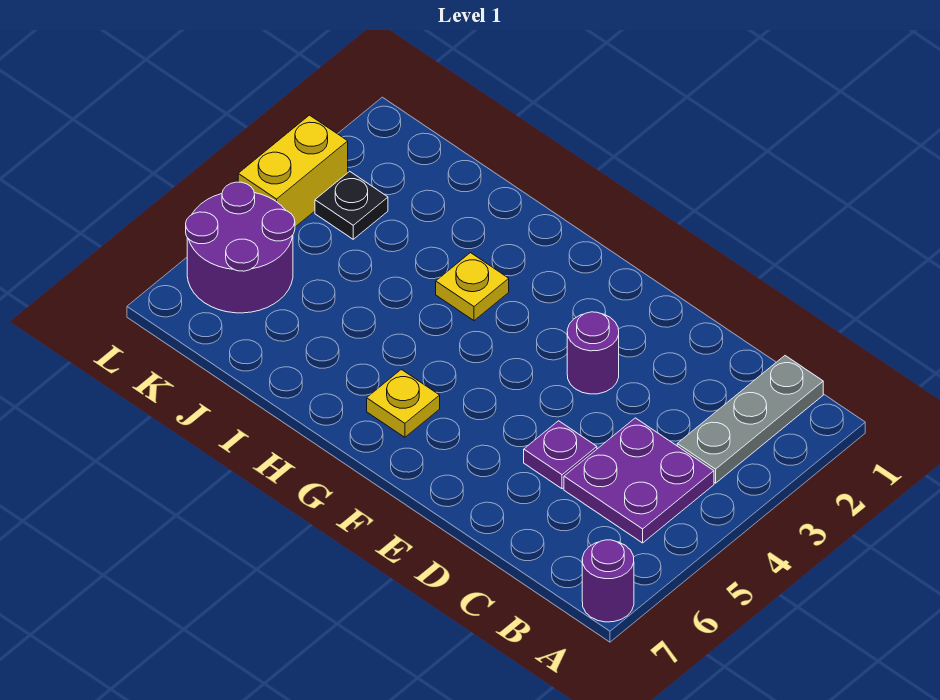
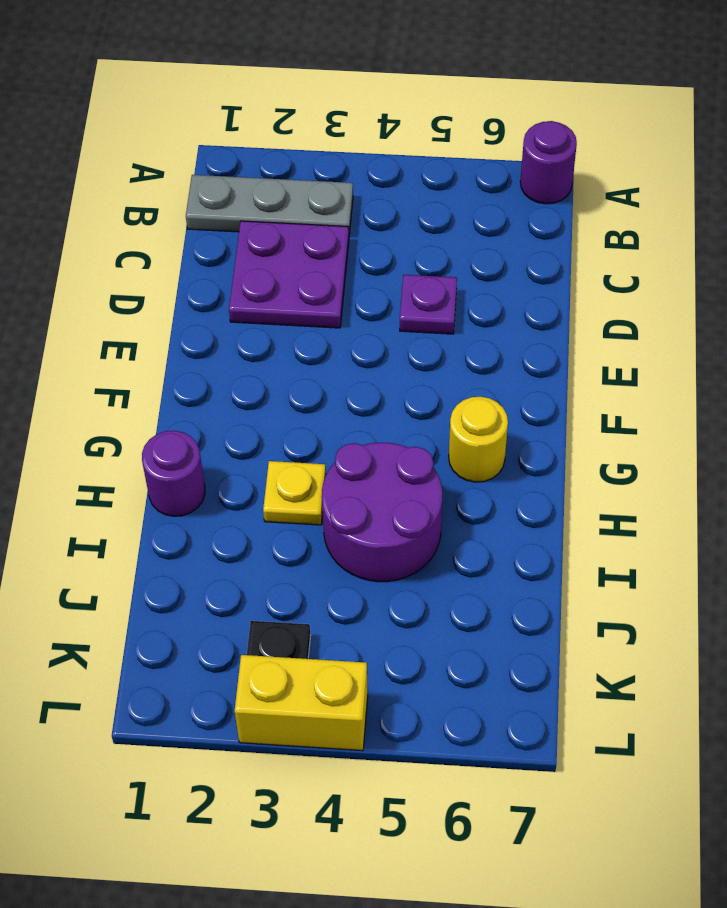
purple plate B4:C5 level 1 -> purple plate C2:D3 level 1
purple round brick E3 level 1 -> purple round brick H1 level 1
yellow plate G6 level 1 -> yellow round brick G6 level 1
purple round brick K5:L6 level 1 -> purple round brick H4:I5 level 1

